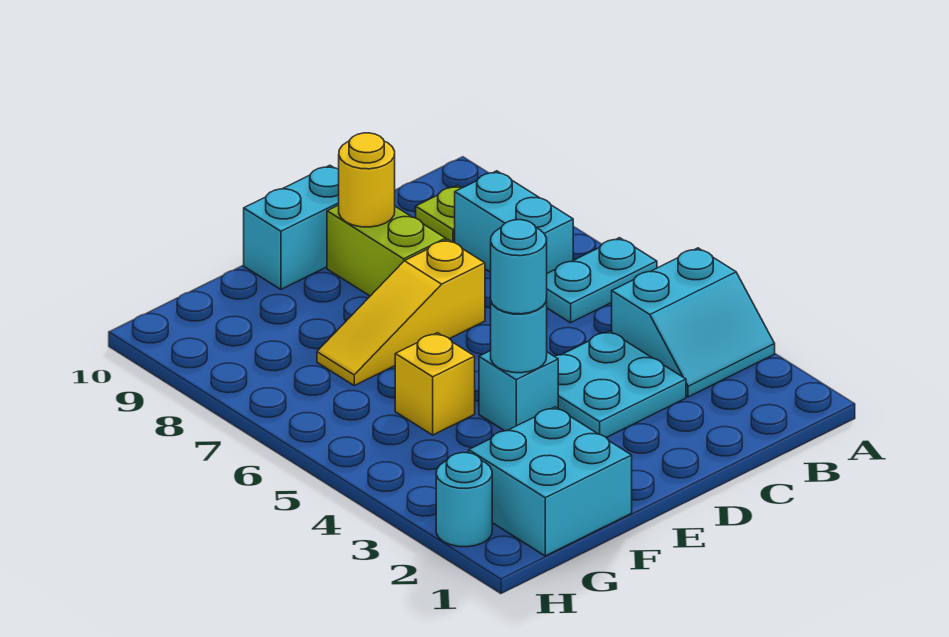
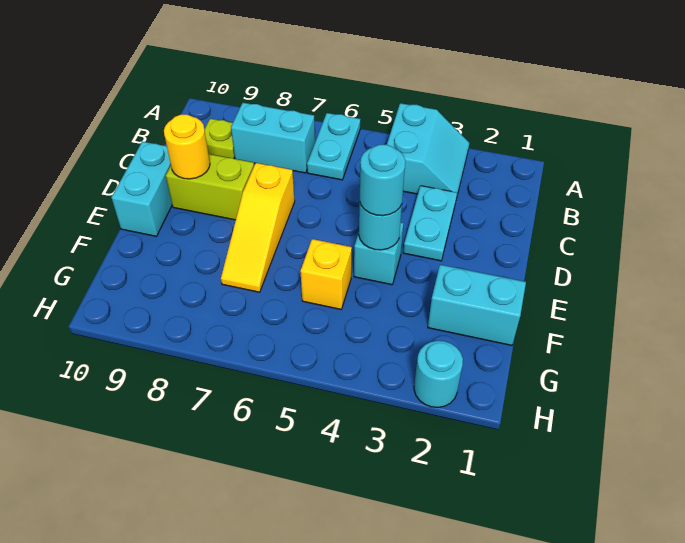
cyan plate C3:D4 level 1 -> cyan plate C3:D3 level 1
cyan brick F1:G2 level 1 -> cyan brick F1:F2 level 1

